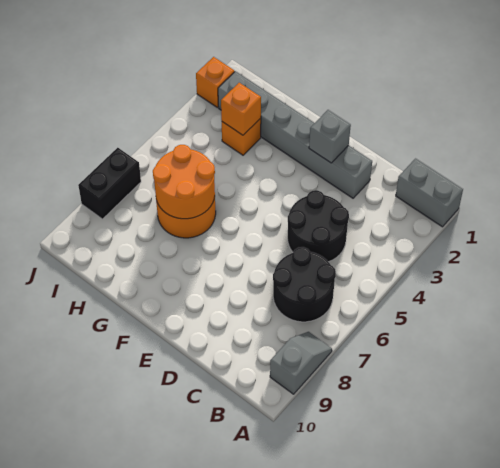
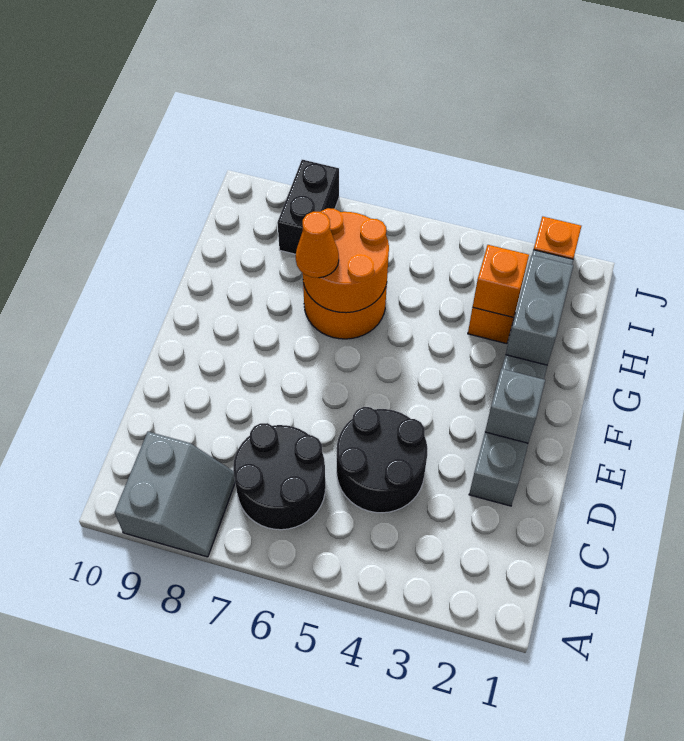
grey brick A1:B1 level 1 -> grey brick G2:H2 level 2
grey slope A8:A9 level 1 top 9 -> grey slope A8:B9 level 1 top 9
none -> orange cone G7 level 3
black brick J7:J8 level 1 -> black brick I8:J8 level 1

